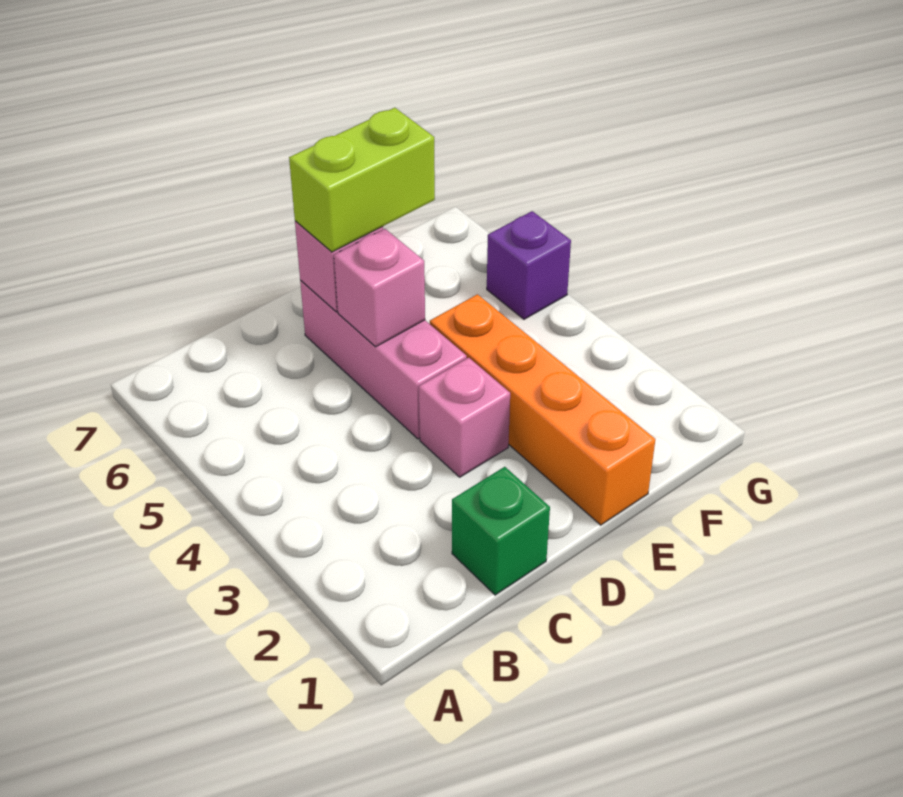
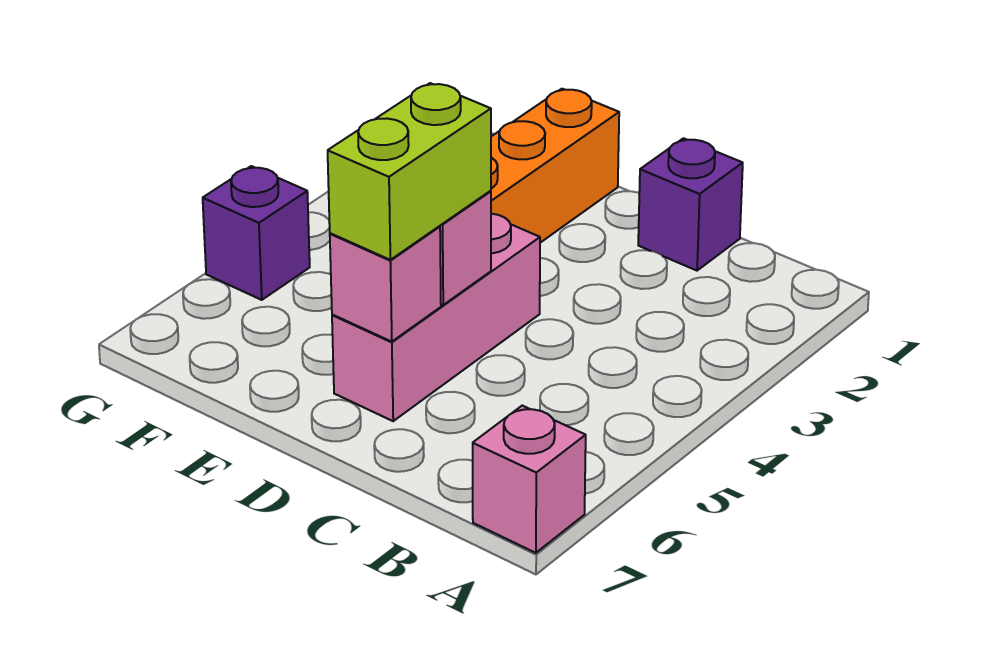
green brick C1 level 1 -> purple brick C1 level 1
pink brick D3 level 1 -> pink brick A7 level 1
lime brick D6:E6 level 3 -> lime brick D5:D6 level 3

